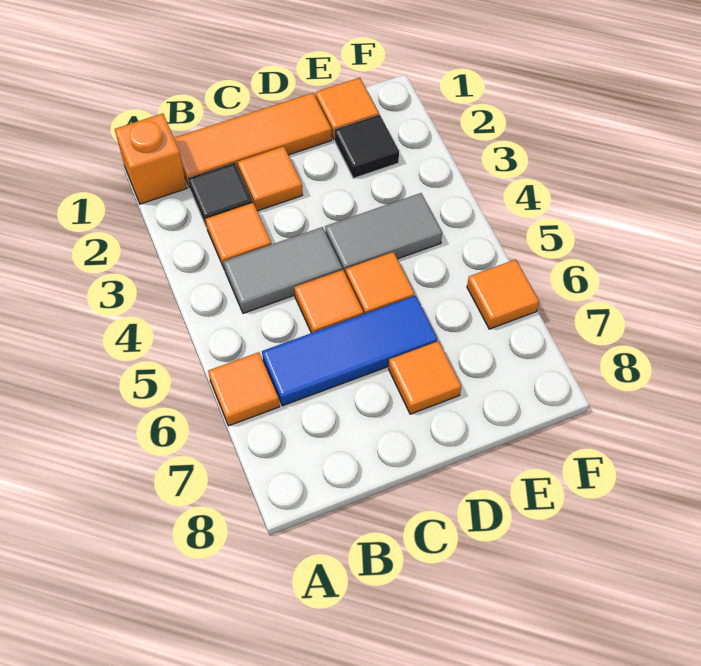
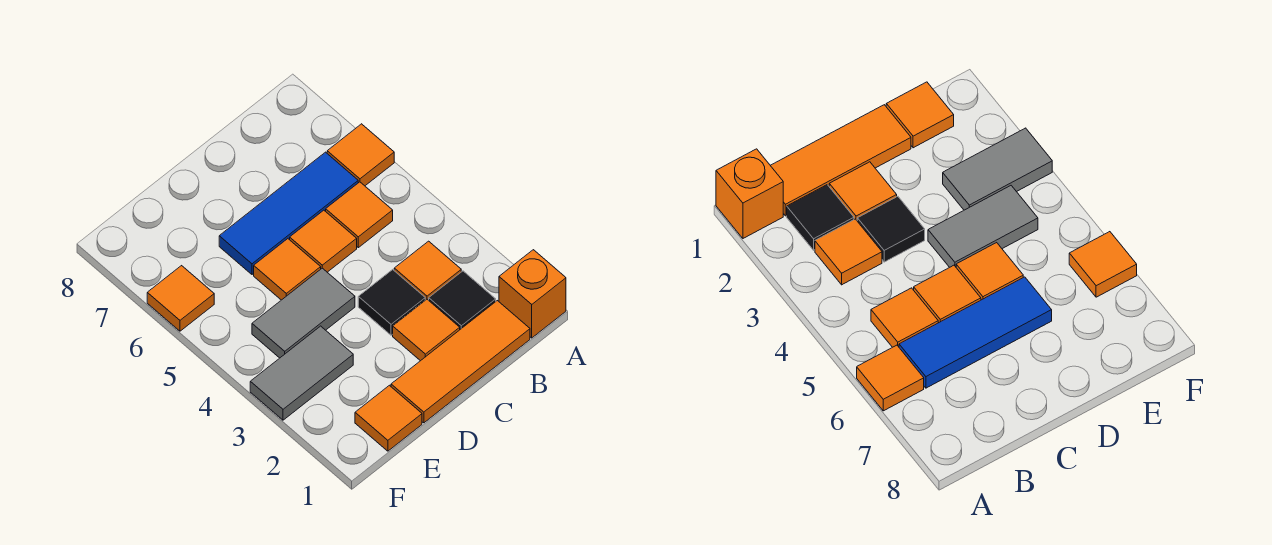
grey tile B4:C4 level 1 -> grey tile E3:F3 level 1
orange tile D7 level 1 -> orange tile B5 level 1
black tile E2 level 1 -> black tile C3 level 1

